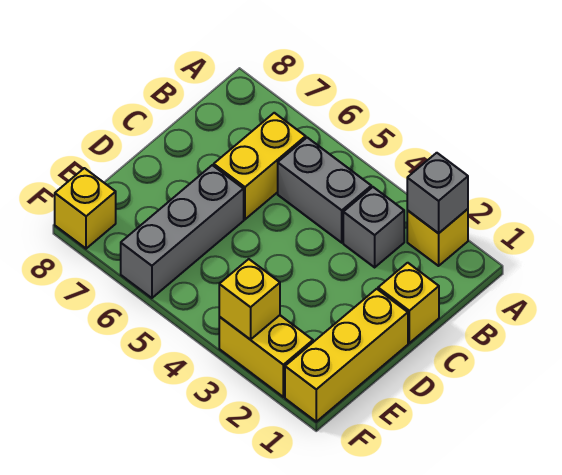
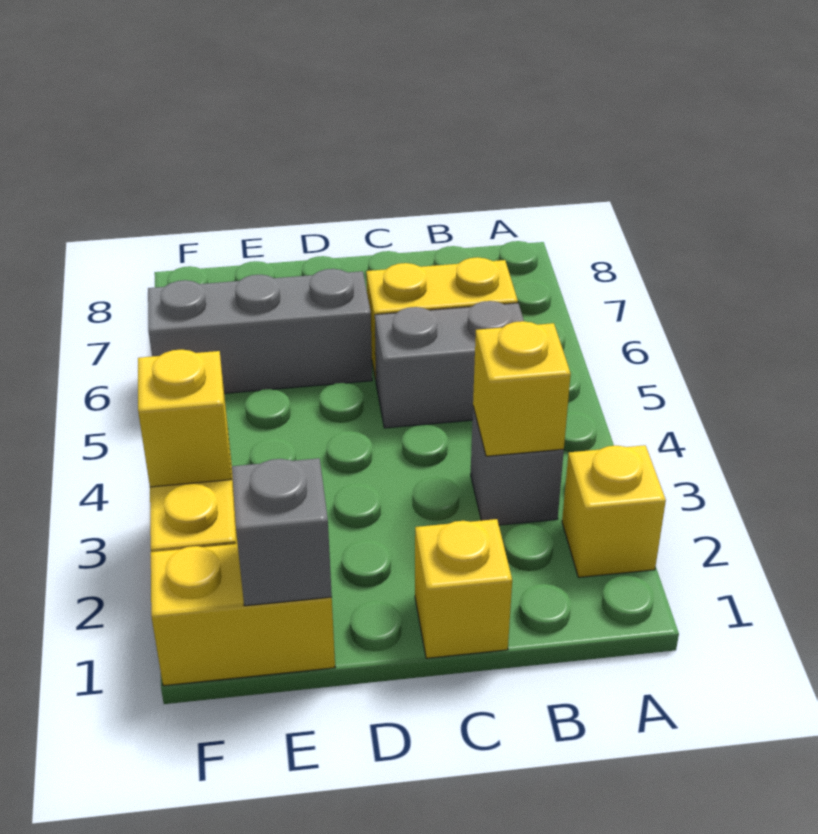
grey brick A2 level 2 -> grey brick E1 level 2
grey brick B4:B5 level 1 -> grey brick B5:C5 level 1
yellow brick D1:F1 level 1 -> yellow brick E1:F1 level 1
yellow brick F8 level 1 -> yellow brick B3 level 2

